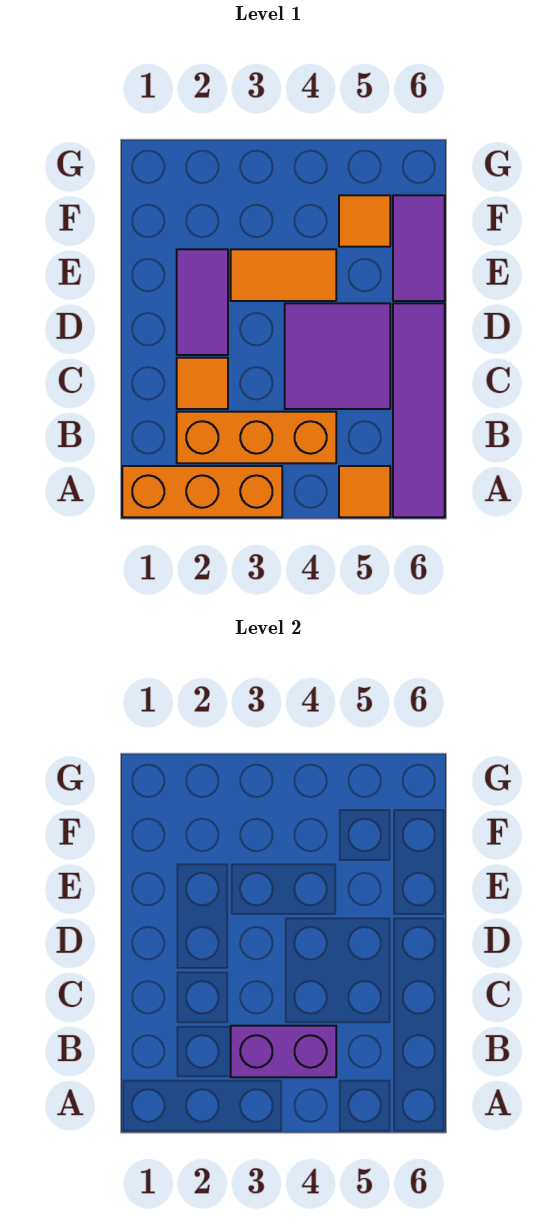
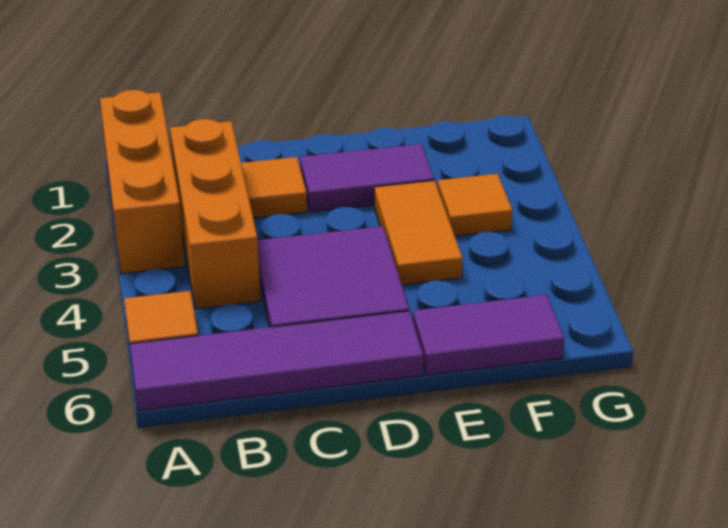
purple brick B3:B4 level 2 -> none
orange tile F5 level 1 -> orange tile F3 level 1

